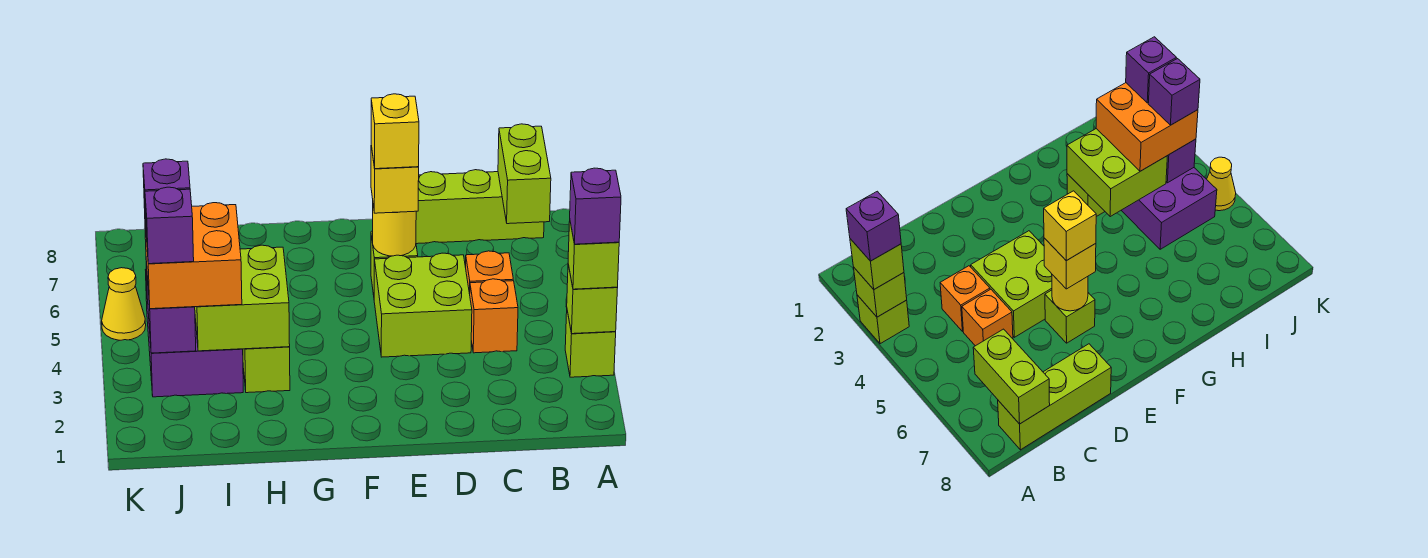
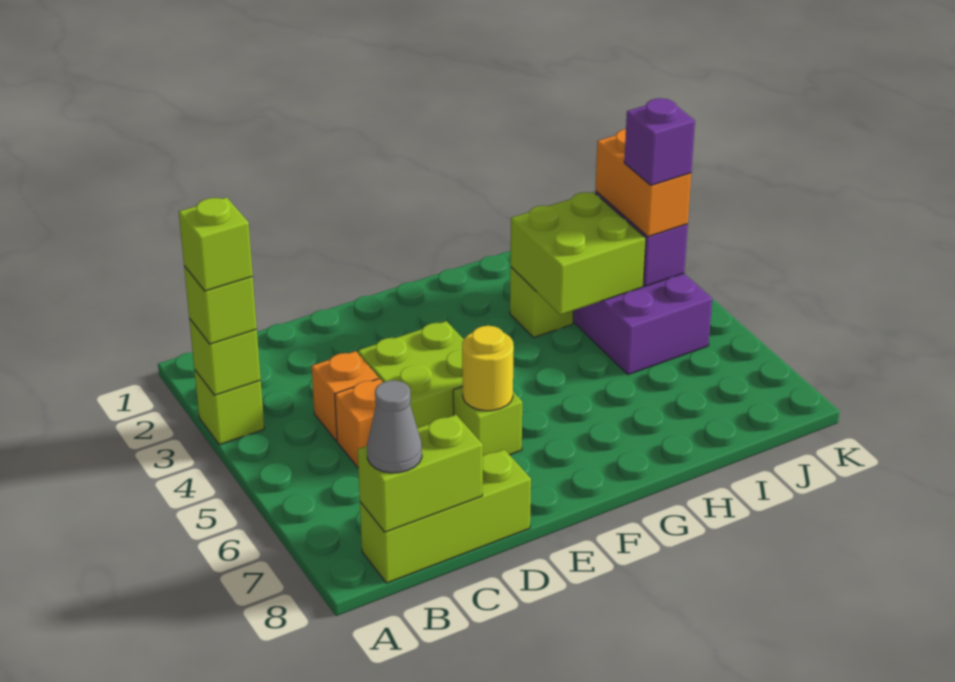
purple brick A3 level 4 -> lime brick A3 level 4
lime brick B7:B8 level 2 -> lime brick B8:C8 level 2
none -> grey cone B8 level 3
yellow brick E6 level 3 -> none
yellow brick E6 level 4 -> none
orange brick I3:J4 level 3 -> orange brick J3:J4 level 3
purple brick J3 level 4 -> none
yellow cone K5 level 1 -> none

